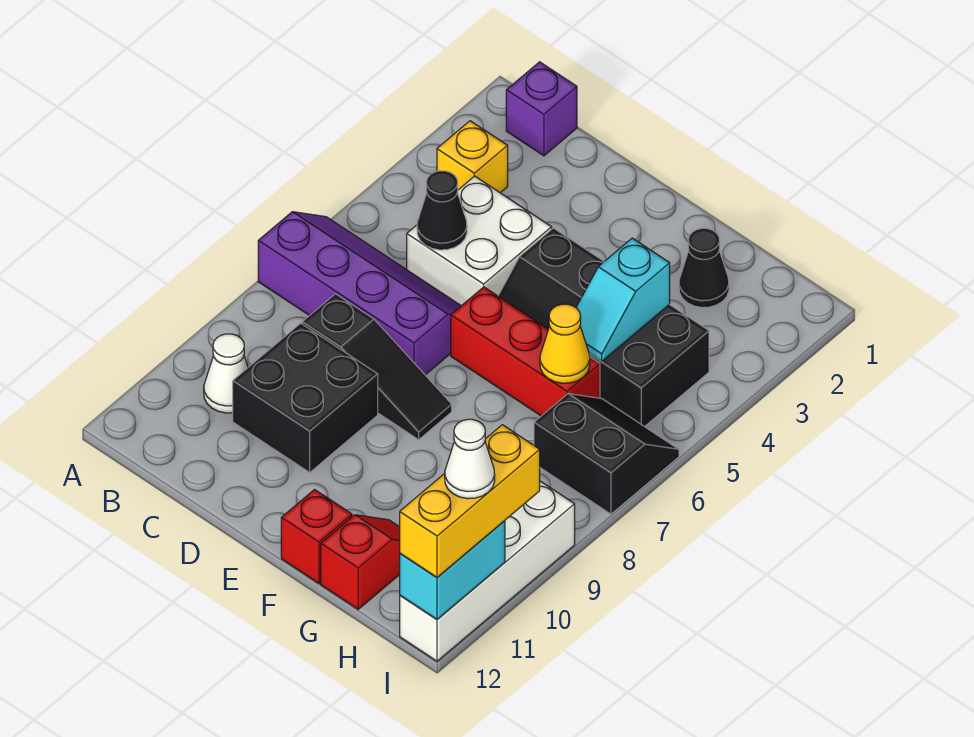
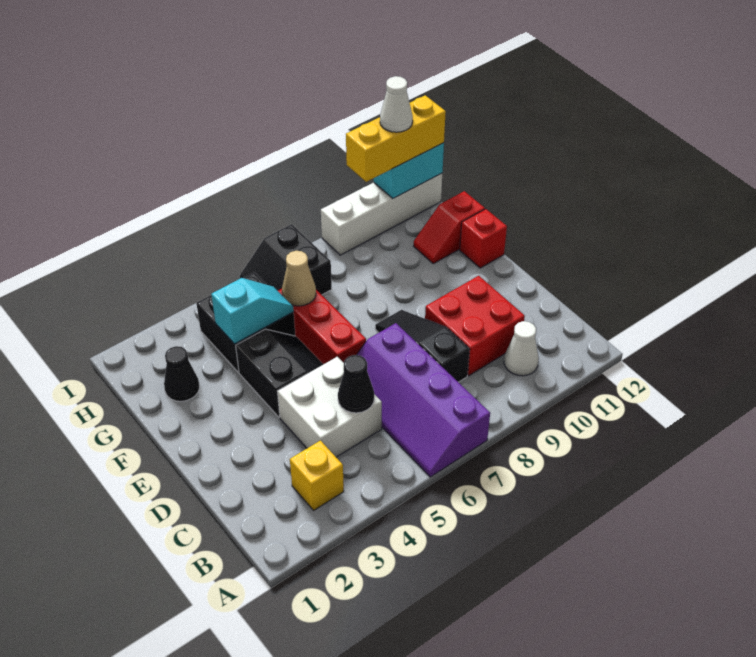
purple brick B1 level 1 -> none
black brick C9:D10 level 1 -> red brick C9:D10 level 1
yellow cone G6 level 2 -> tan cone G6 level 2

